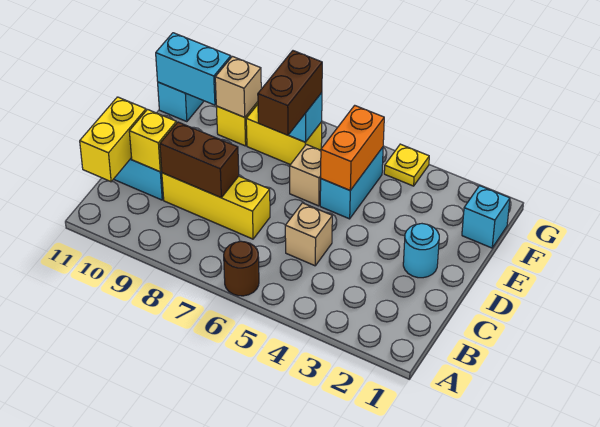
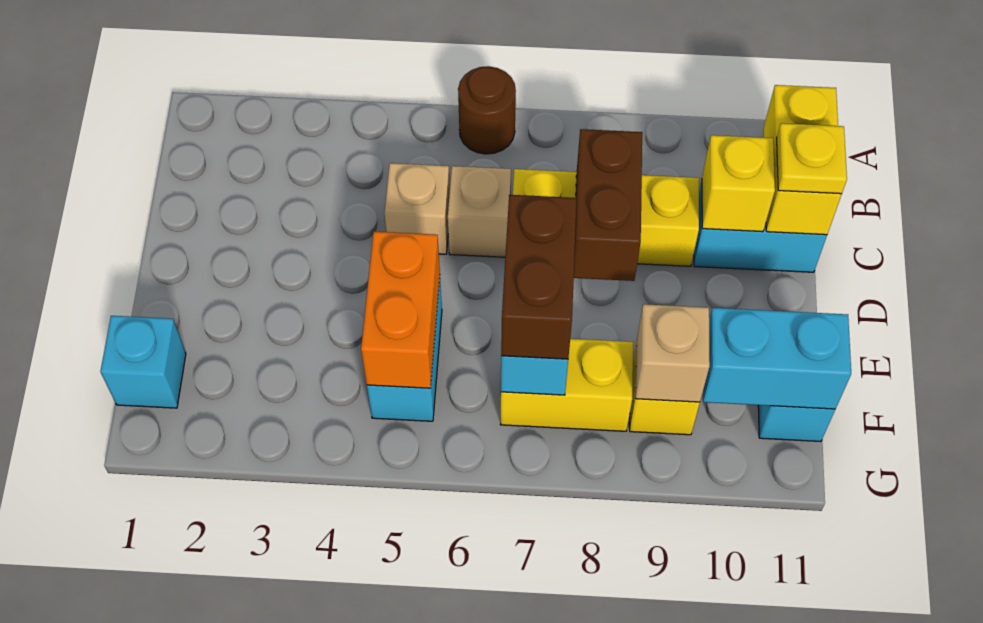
brown brick C8:C9 level 2 -> brown brick C8:D8 level 2
cyan round brick D2 level 1 -> none
tan brick E6 level 1 -> tan brick C6 level 1
yellow plate G4 level 1 -> yellow plate C11 level 3

